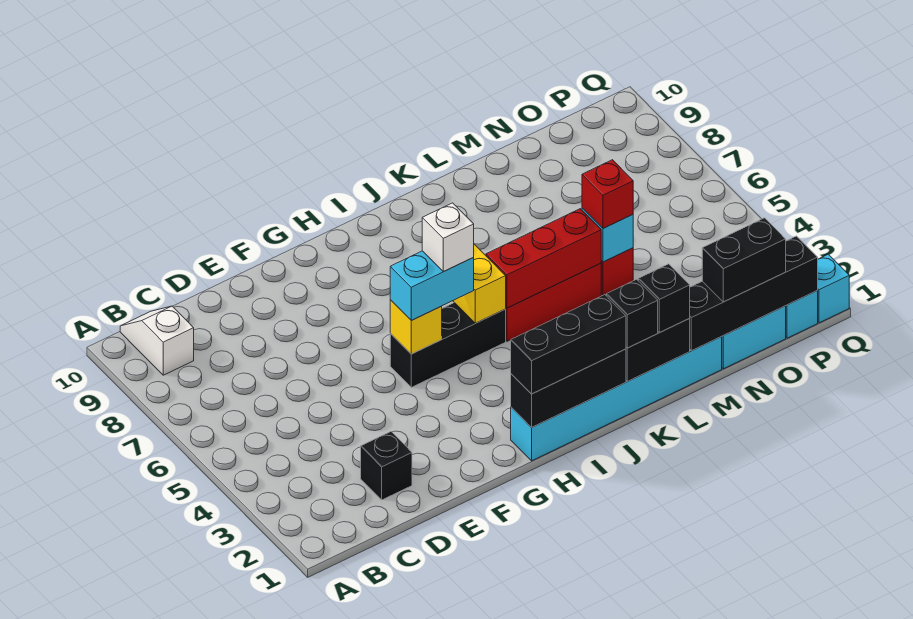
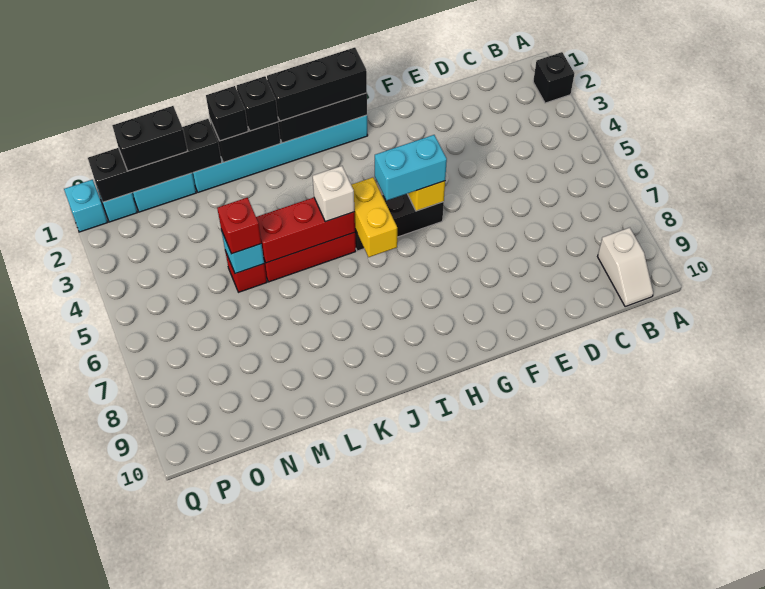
black brick D2 level 1 -> black brick A2 level 1
white brick H5 level 4 -> white brick J5 level 3

